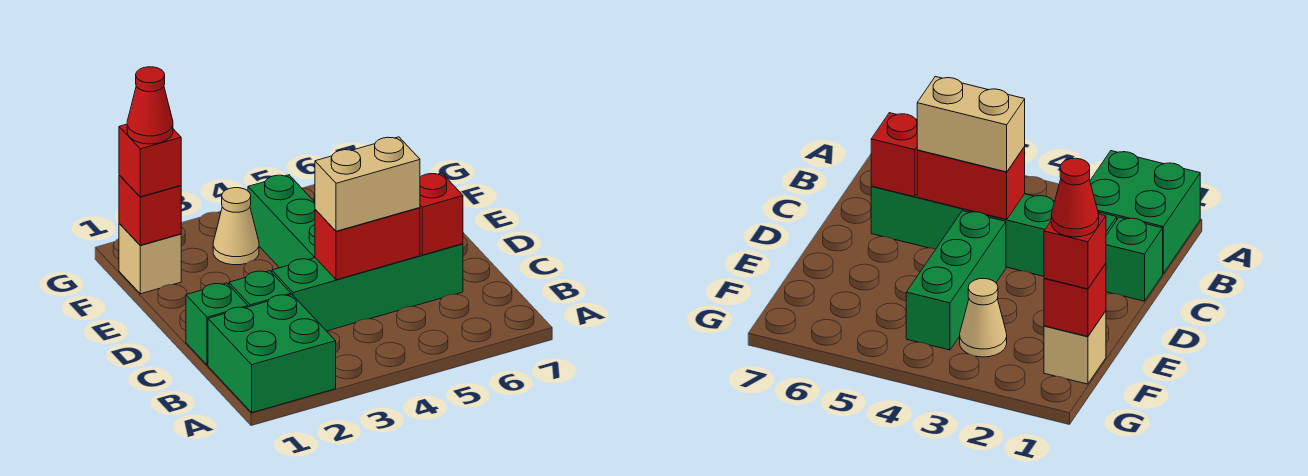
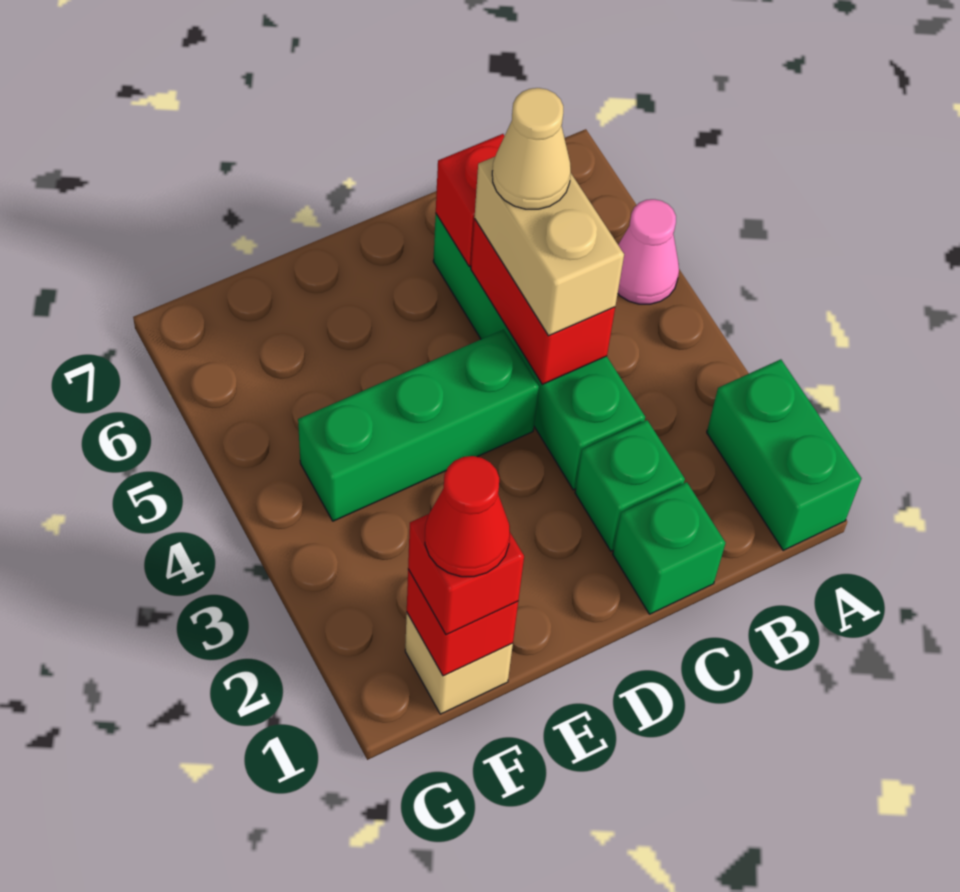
green brick A1:B2 level 1 -> green brick A1:A2 level 1
none -> pink cone A5 level 1
tan cone F3 level 1 -> tan cone C5 level 4

